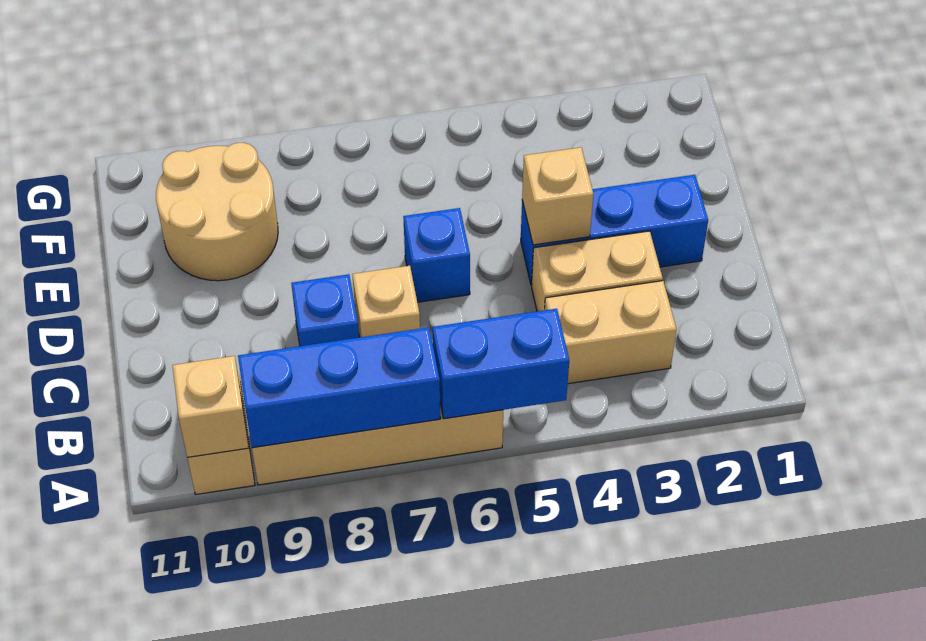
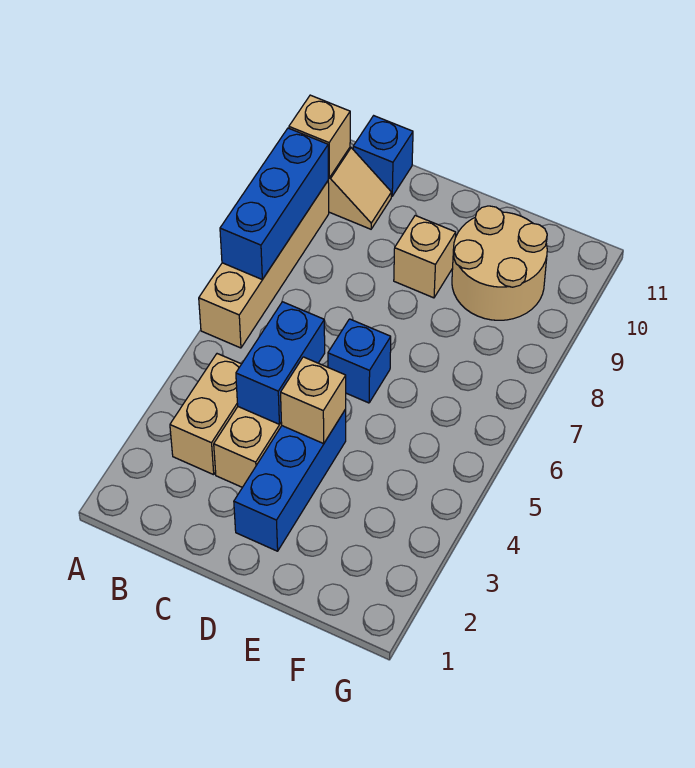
blue brick A5:A6 level 2 -> blue brick C4:C5 level 2
tan brick C7 level 1 -> tan brick D9 level 1
blue brick C8 level 1 -> blue brick B11 level 1

